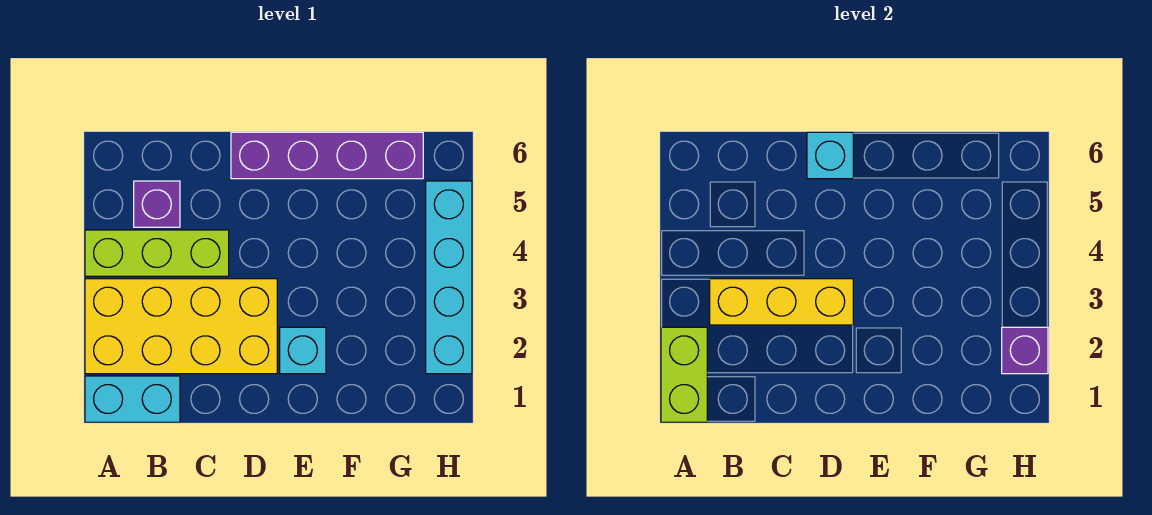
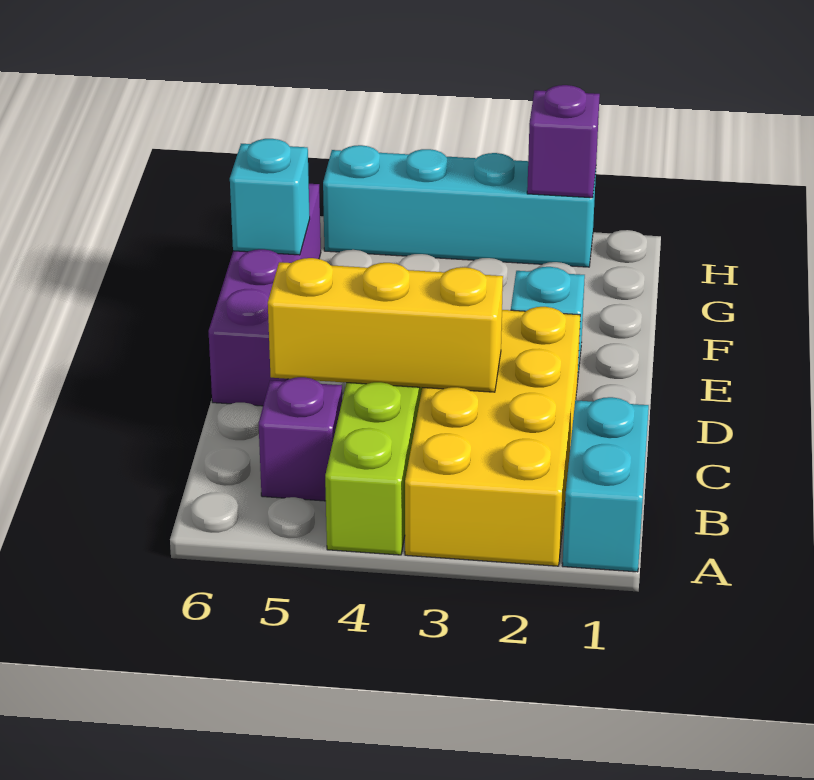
lime brick A1:A2 level 2 -> none
yellow brick B3:D3 level 2 -> yellow brick C3:C5 level 2
cyan brick D6 level 2 -> cyan brick F6 level 2

